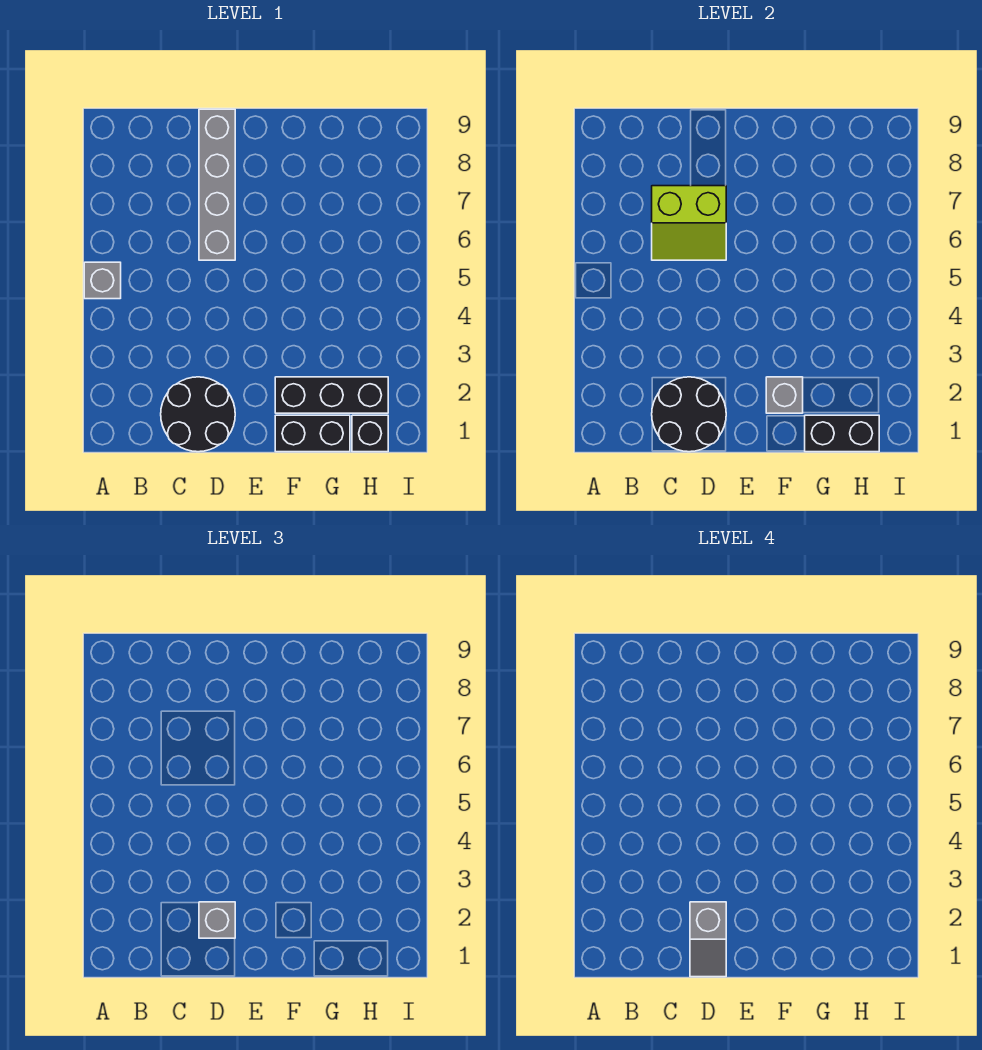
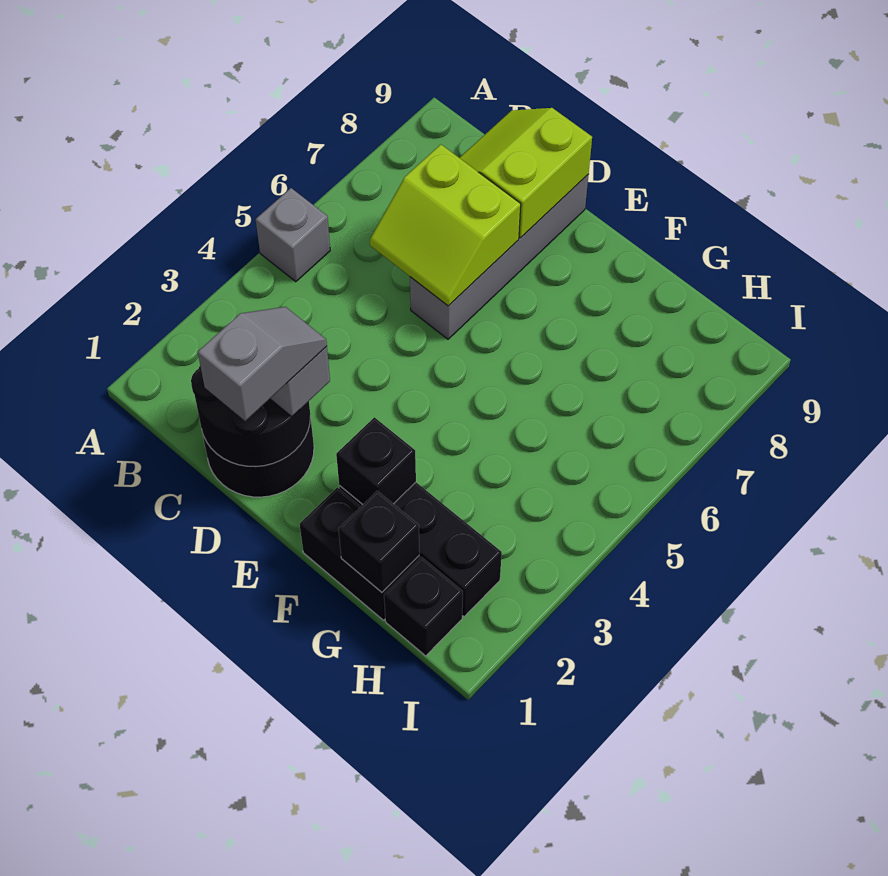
none -> lime slope C8:D9 level 2 top D
grey slope D1:D2 level 4 top 2 -> grey slope D1:D2 level 4 top 1
grey brick F2 level 2 -> black brick F2 level 2
black brick G1:H1 level 2 -> black brick G1 level 2

